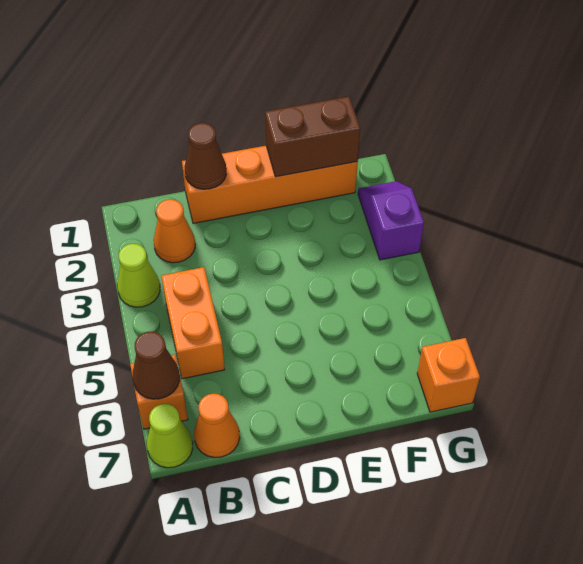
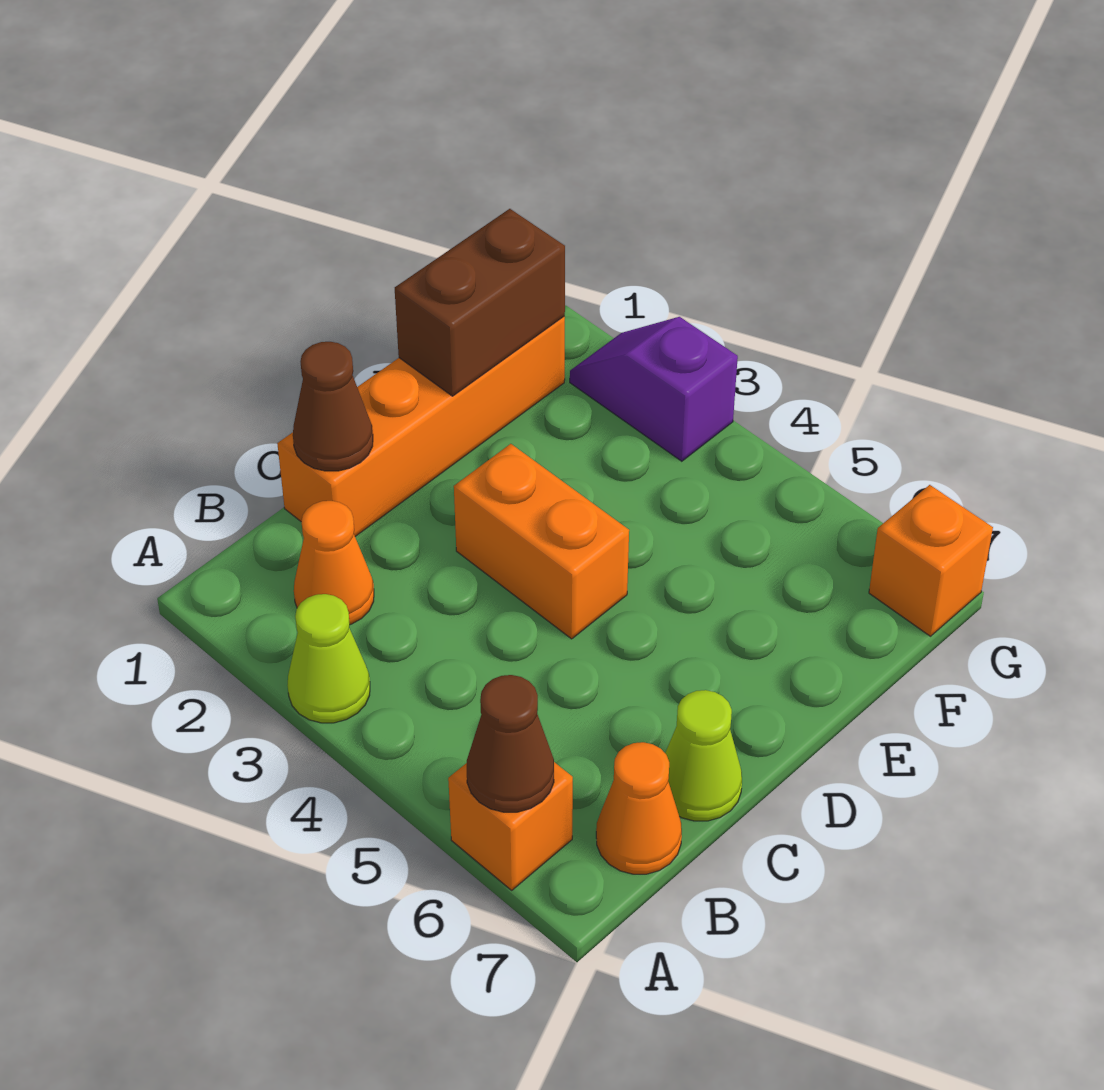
lime cone A7 level 1 -> lime cone C7 level 1
orange brick B4:B5 level 1 -> orange brick D3:D4 level 1

